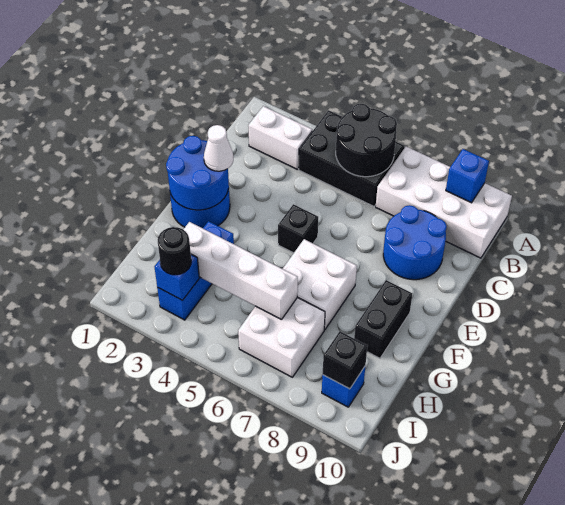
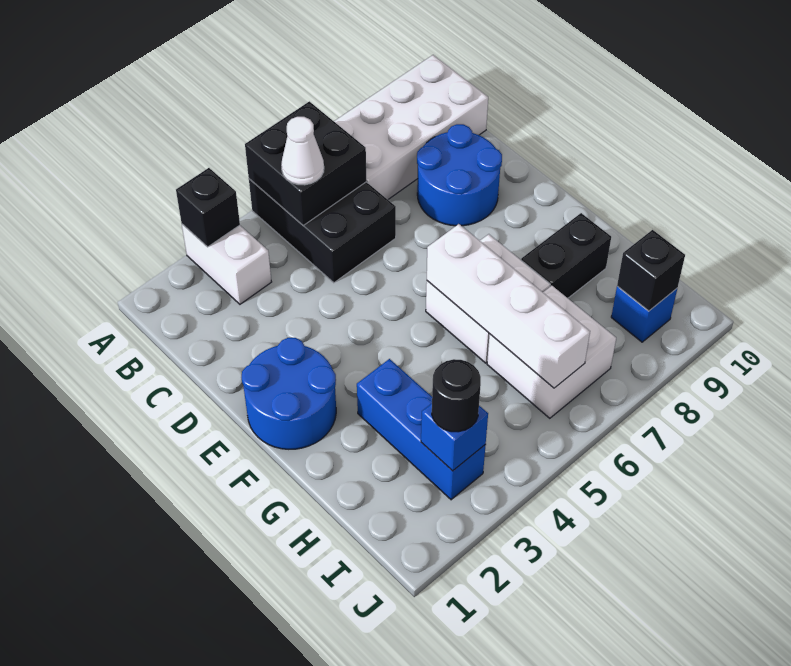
black brick A4:B6 level 1 -> black brick A5:C6 level 1
black round brick A5:B6 level 2 -> black brick A5:B6 level 2
blue brick A9 level 2 -> none
white brick B2:B3 level 1 -> white brick A3:B3 level 1
blue round brick E1:F2 level 2 -> none
white cone E2 level 3 -> white cone B5 level 3
black brick E5 level 1 -> black brick A3 level 2
black brick F9:G9 level 1 -> black brick G8:G9 level 1
white brick H3:H6 level 2 -> white brick F6:I6 level 2

